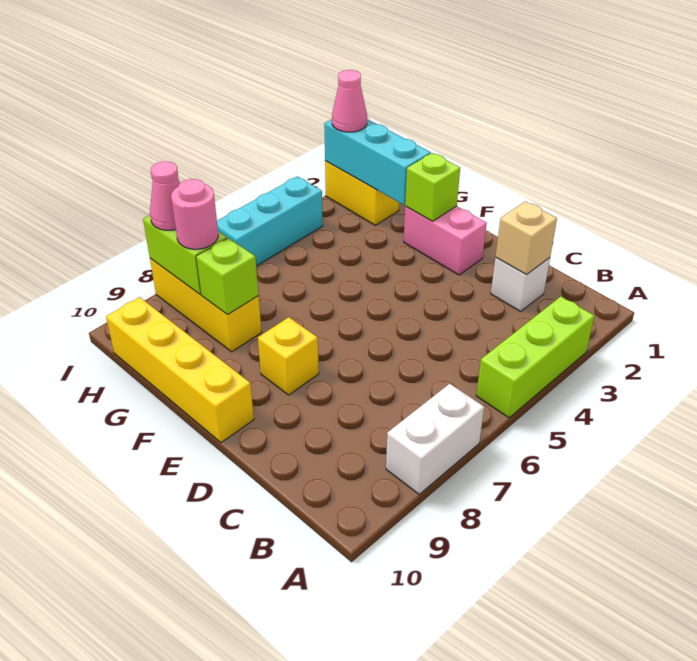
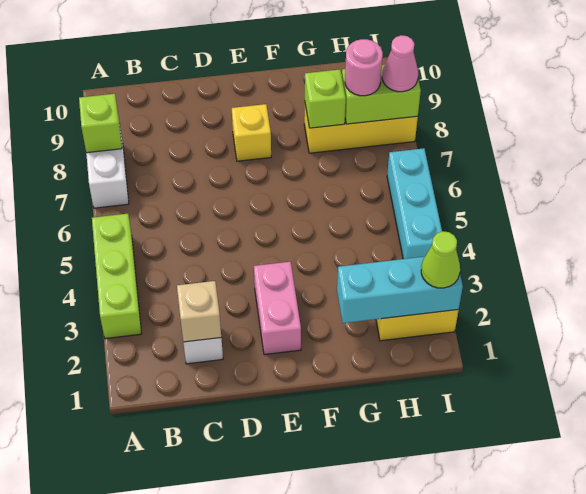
pink brick E2:F2 level 1 -> pink brick E2:E3 level 1
yellow brick E10:H10 level 1 -> none
lime brick F2 level 2 -> lime brick A8 level 2
pink cone I2 level 3 -> lime cone I2 level 3

